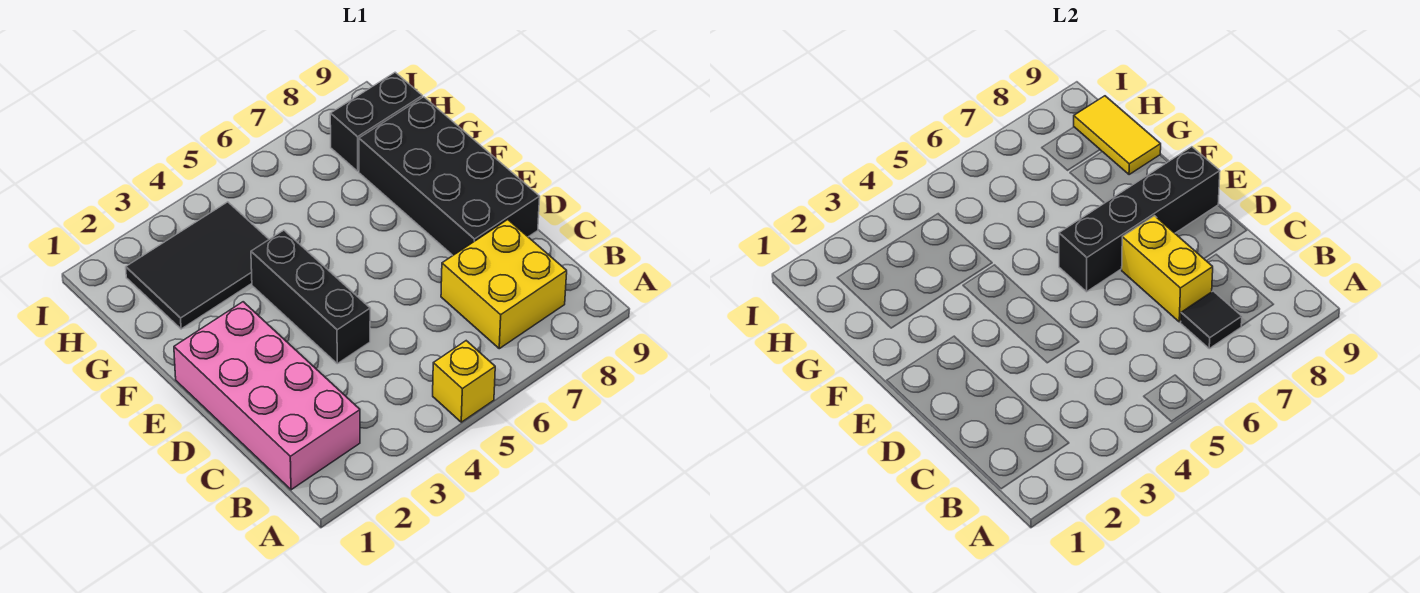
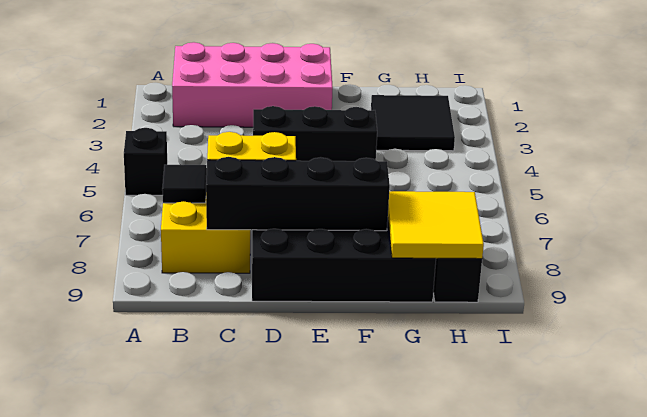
yellow brick A5 level 1 -> black brick A5 level 1
black brick E6:E9 level 2 -> black brick C8:F8 level 2
black tile G2:H4 level 1 -> black tile G2:H3 level 1
yellow tile G9:H9 level 2 -> yellow tile G8:H9 level 2

